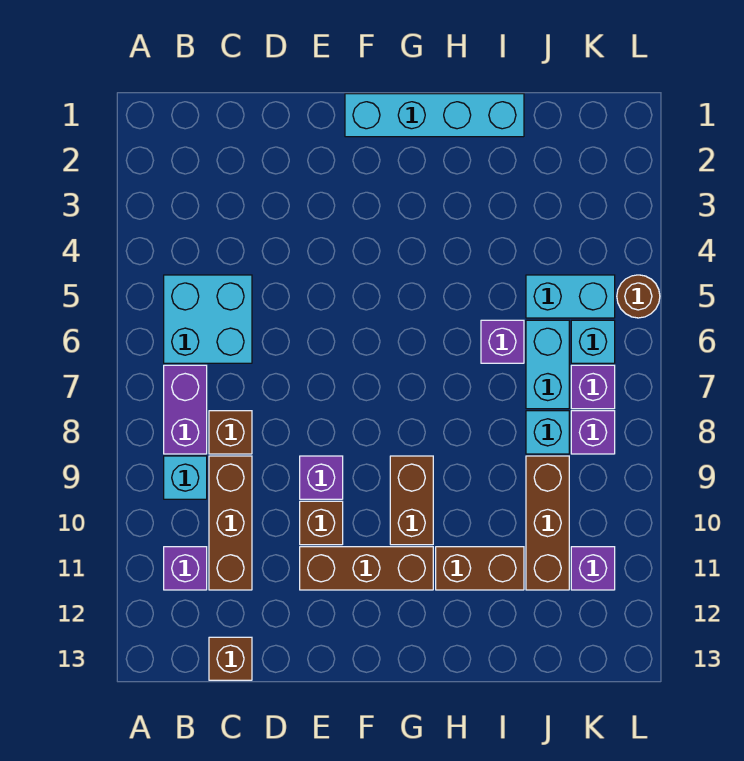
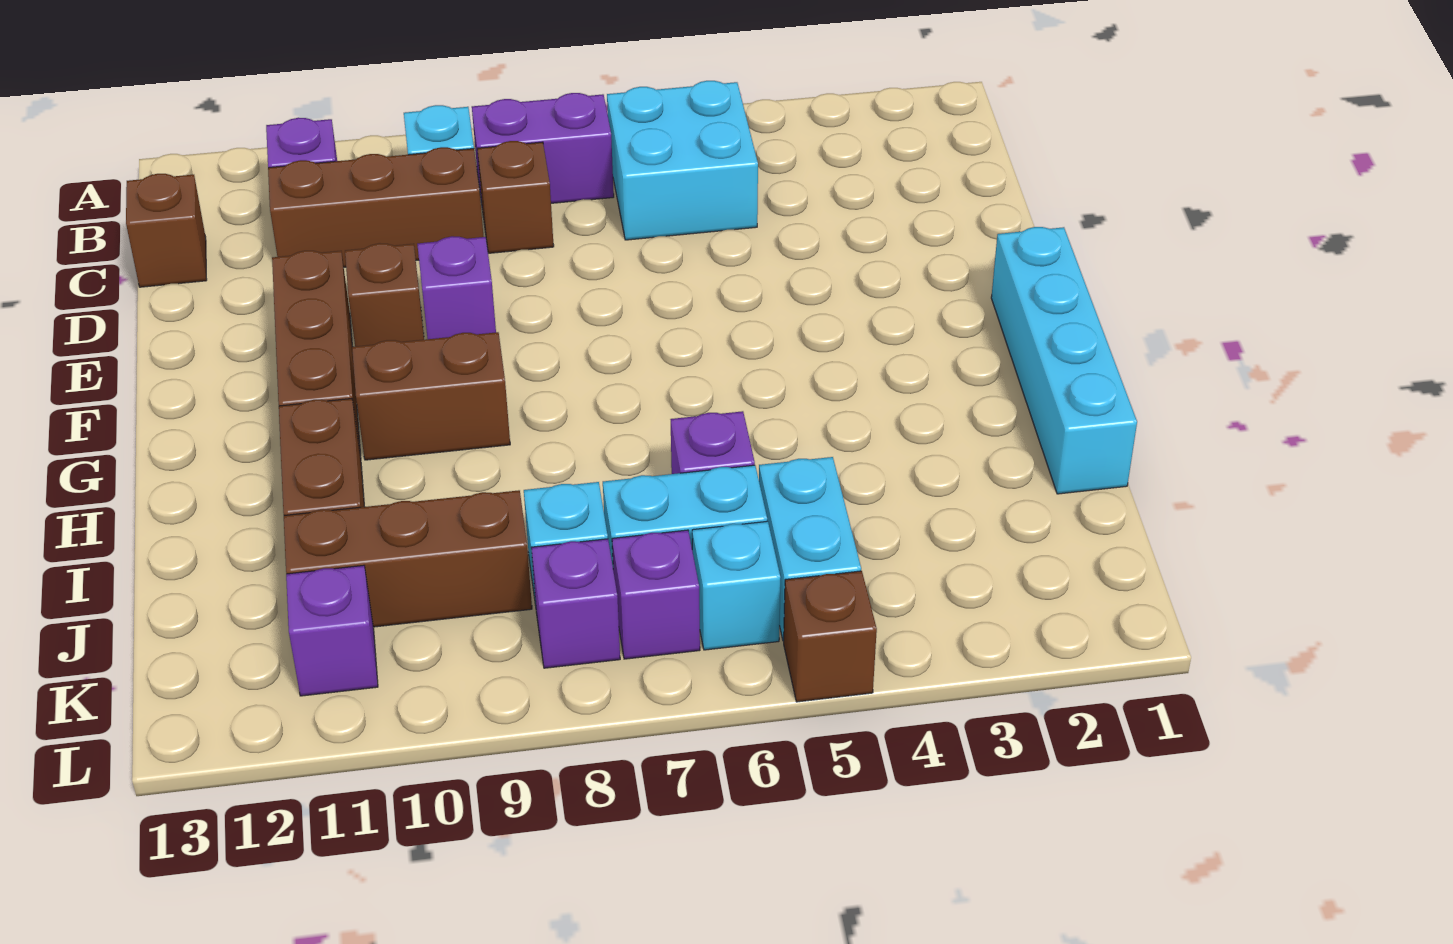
brown round brick L5 level 1 -> brown brick L5 level 1

